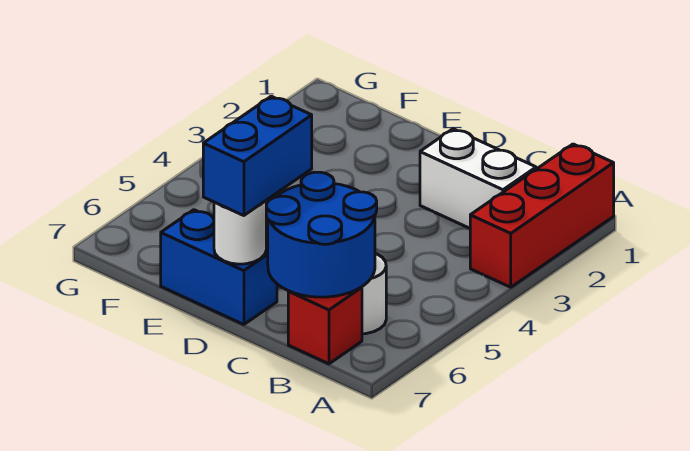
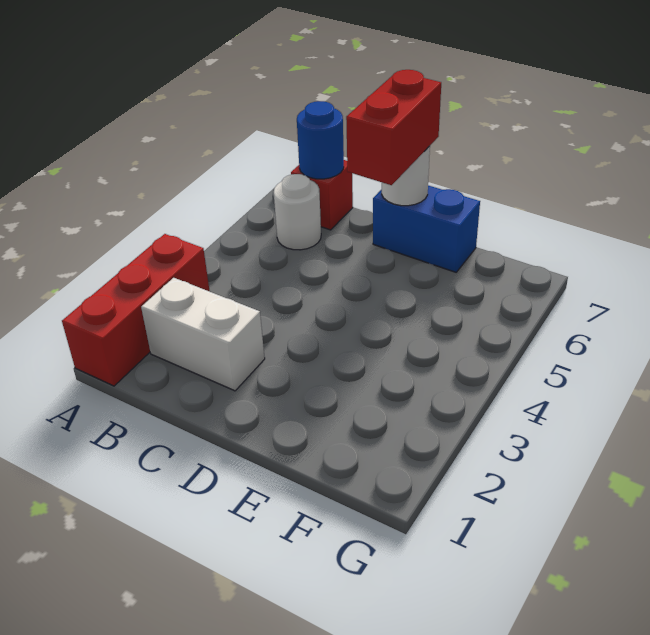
blue round brick B6:C7 level 2 -> blue round brick B7 level 2
blue brick D6:D7 level 3 -> red brick D6:D7 level 3

